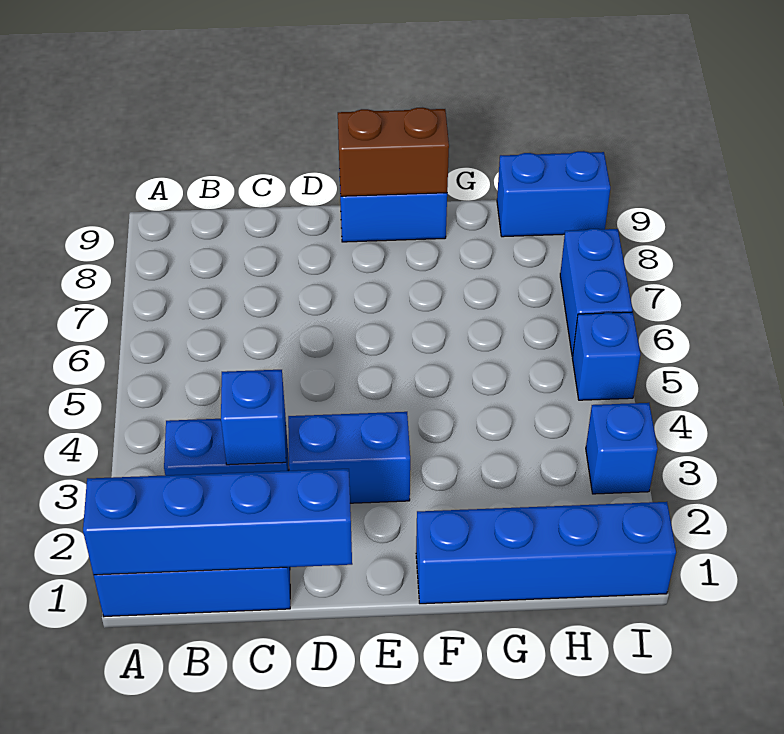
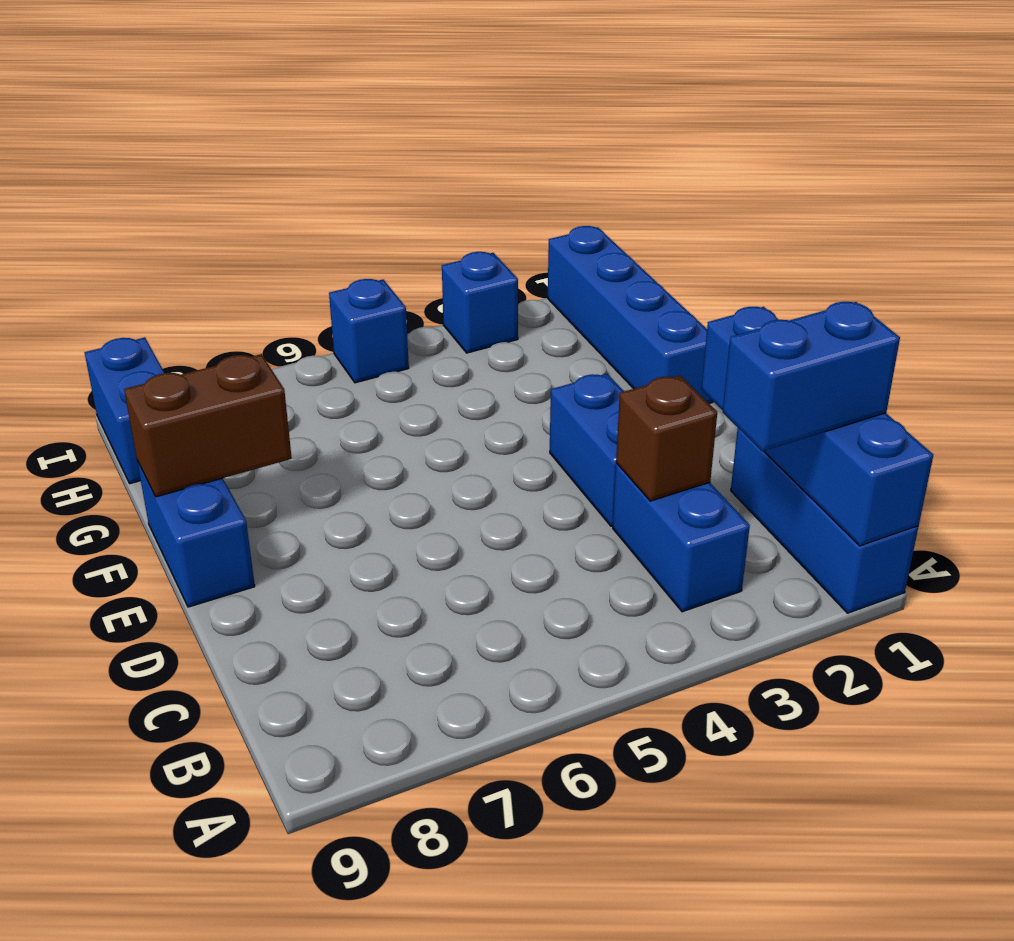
blue brick C3 level 2 -> brown brick C3 level 2
brown brick E9:F9 level 2 -> brown brick F8:F9 level 2
blue brick I6:I7 level 1 -> blue brick B1:B2 level 3

